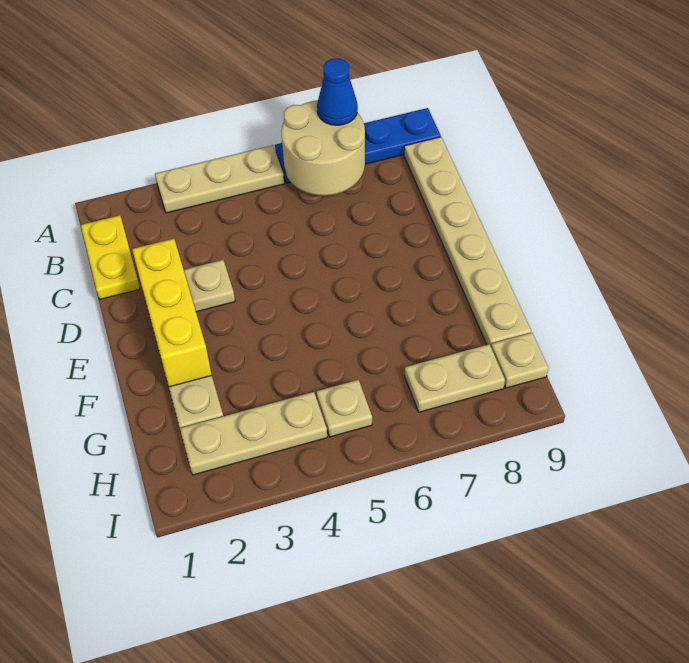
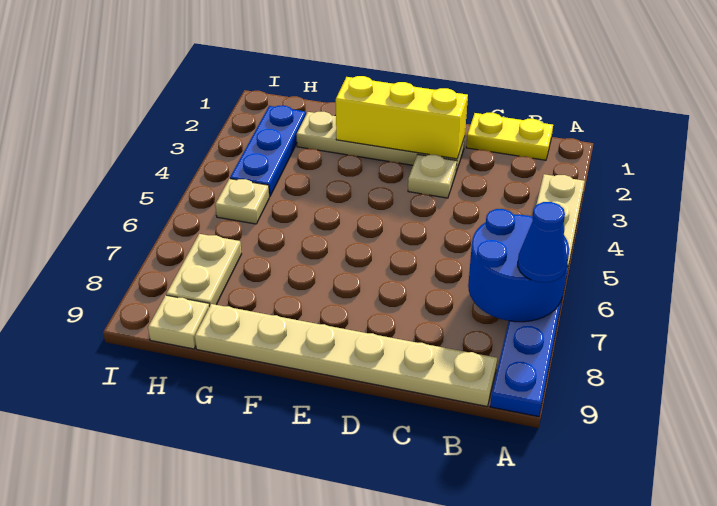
tan round brick A6:B7 level 2 -> blue round brick A6:B7 level 2
tan plate H2:H4 level 1 -> blue plate H2:H4 level 1

